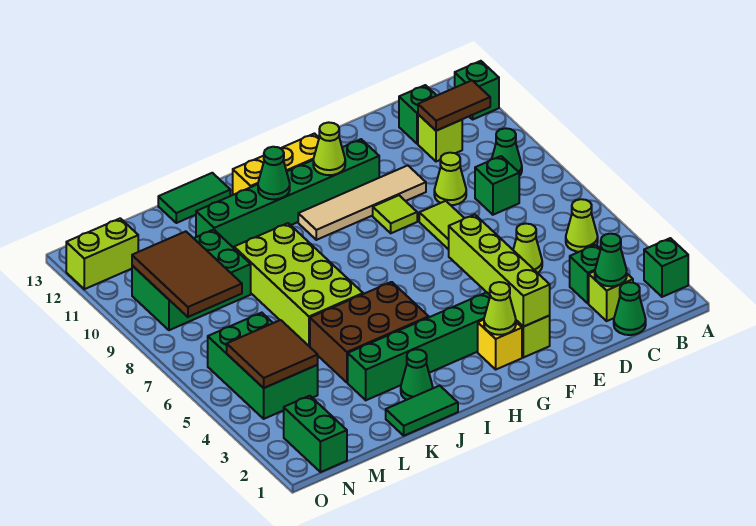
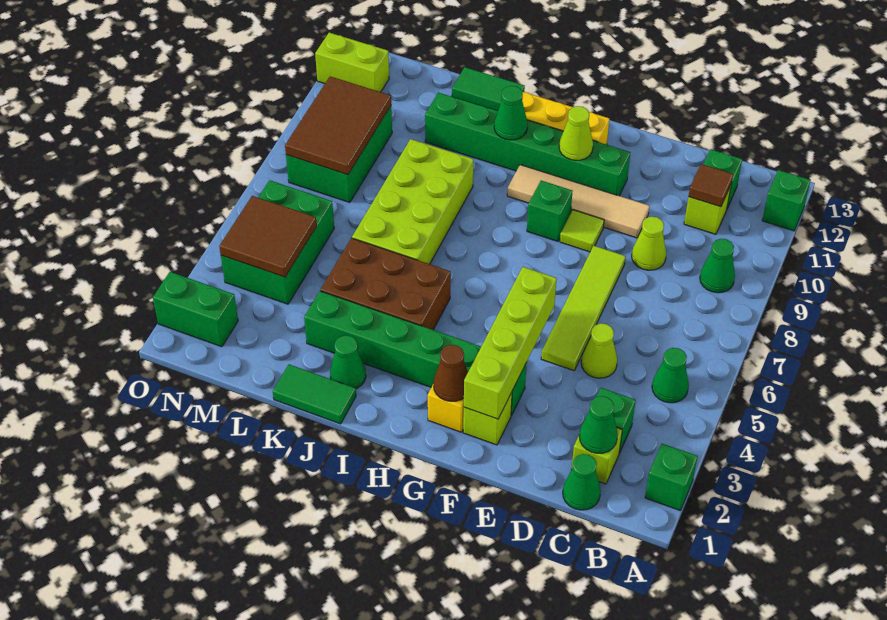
lime cone B5 level 1 -> green cone B5 level 1
brown tile B11:C11 level 2 -> brown tile C11 level 2
green brick C8 level 1 -> green brick G9 level 1
lime cone G2 level 2 -> brown cone G2 level 2
green brick L9:N10 level 1 -> green brick M8:N10 level 1
green brick N1:N2 level 1 -> green brick N2:O2 level 1

